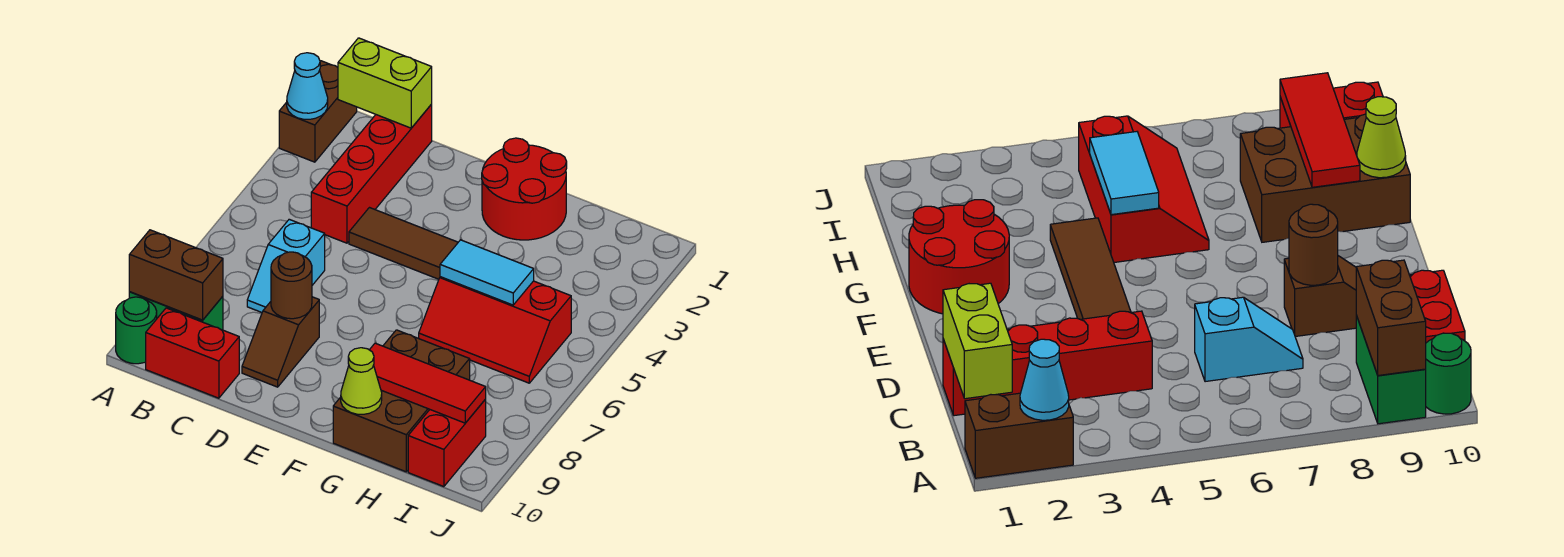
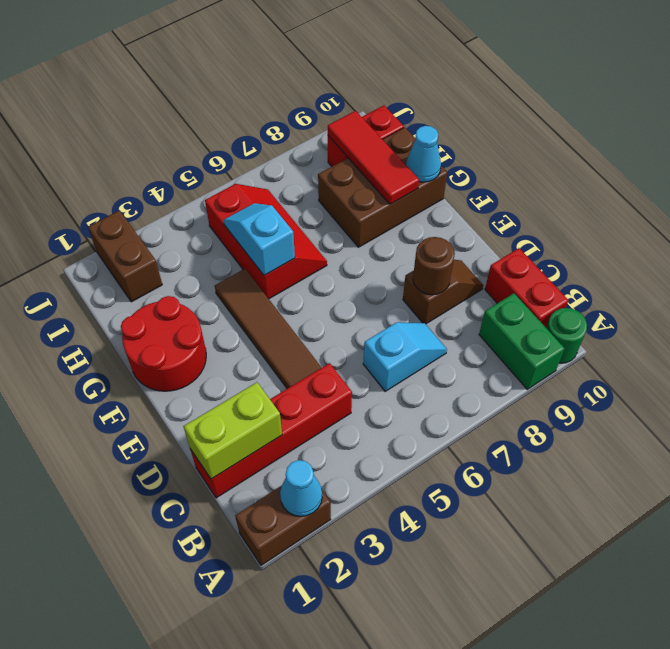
brown brick A9:B9 level 2 -> brown brick I2:J2 level 1
lime brick B1:C1 level 2 -> lime brick C1:C2 level 2
cyan tile G5:H5 level 2 -> cyan slope G5:H5 level 2 top G
lime cone G10 level 2 -> cyan cone G10 level 2

